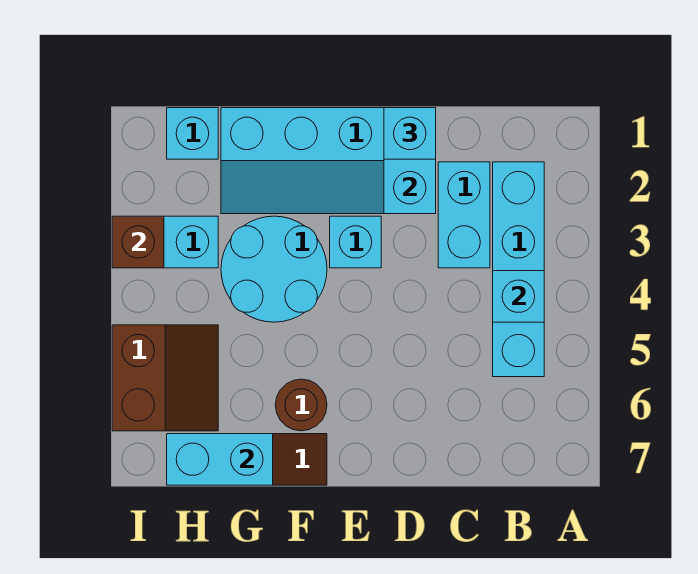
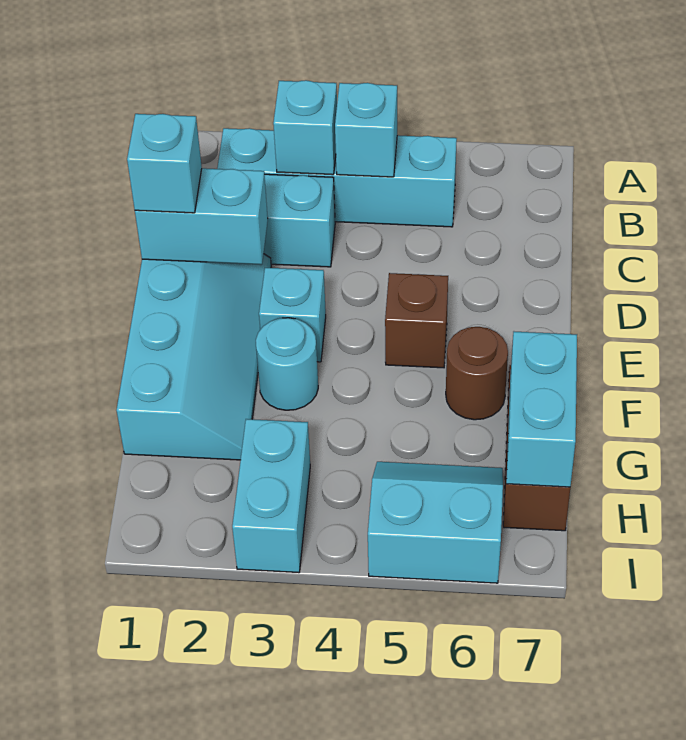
cyan round brick F3:G4 level 1 -> cyan round brick F3 level 1
cyan brick H1 level 1 -> cyan brick B3 level 2
brown slope H5:I6 level 1 top I -> cyan slope H5:I6 level 1 top I
brown brick I3 level 2 -> brown brick E5 level 1

